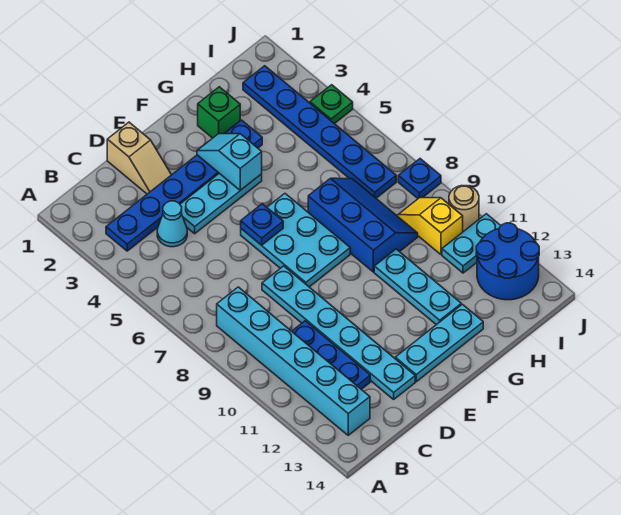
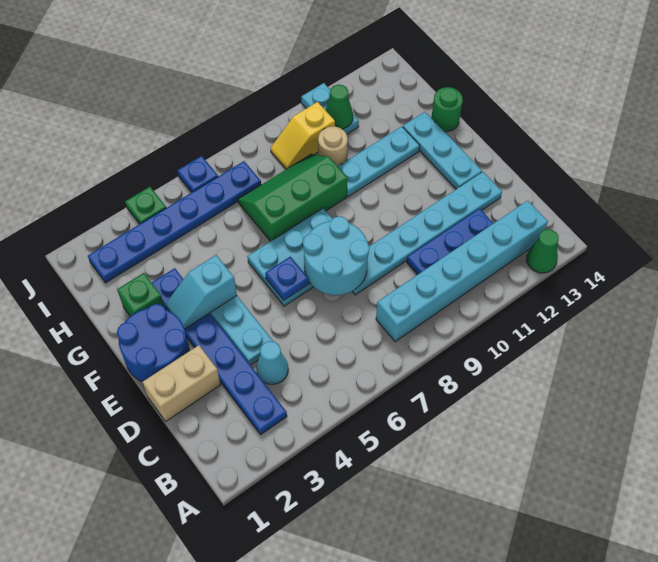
none -> green cone A13 level 1
tan slope D1:D2 level 1 top 1 -> tan brick D1:D2 level 1
none -> cyan round brick D7:E8 level 2
blue slope G7:H9 level 1 top G -> green slope G7:H9 level 1 top G
none -> green round brick G14 level 1
none -> green cone I11 level 2
blue round brick I12:J13 level 1 -> blue round brick E1:F2 level 1
blue plate J8 level 1 -> blue plate J6 level 1
tan round brick J10 level 1 -> tan round brick H10 level 1

